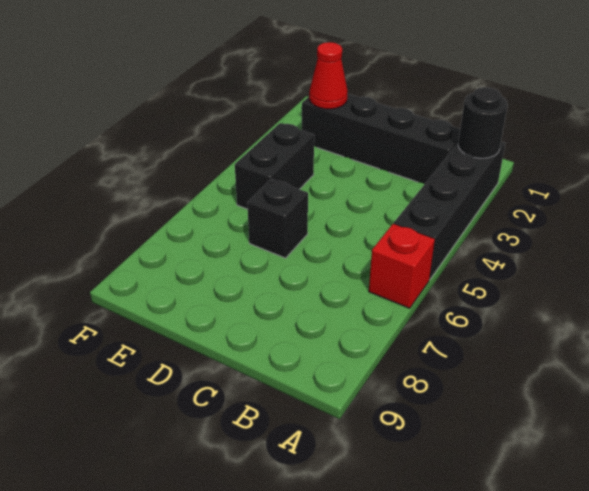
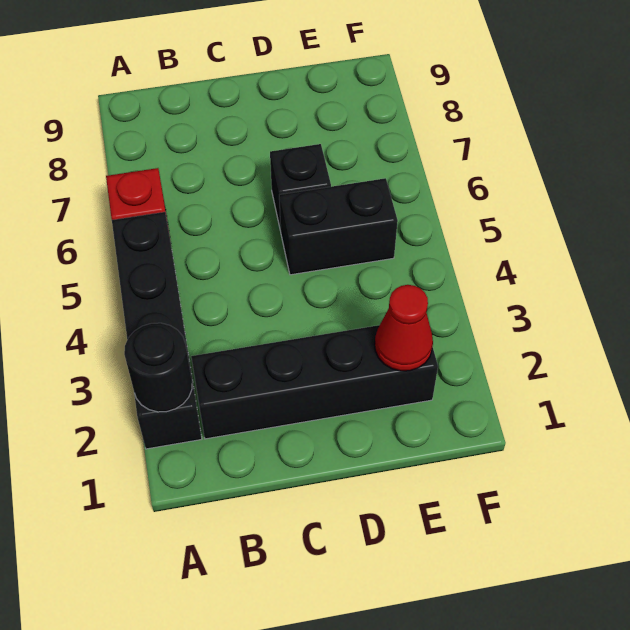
black brick E4:E5 level 1 -> black brick D5:E5 level 1

